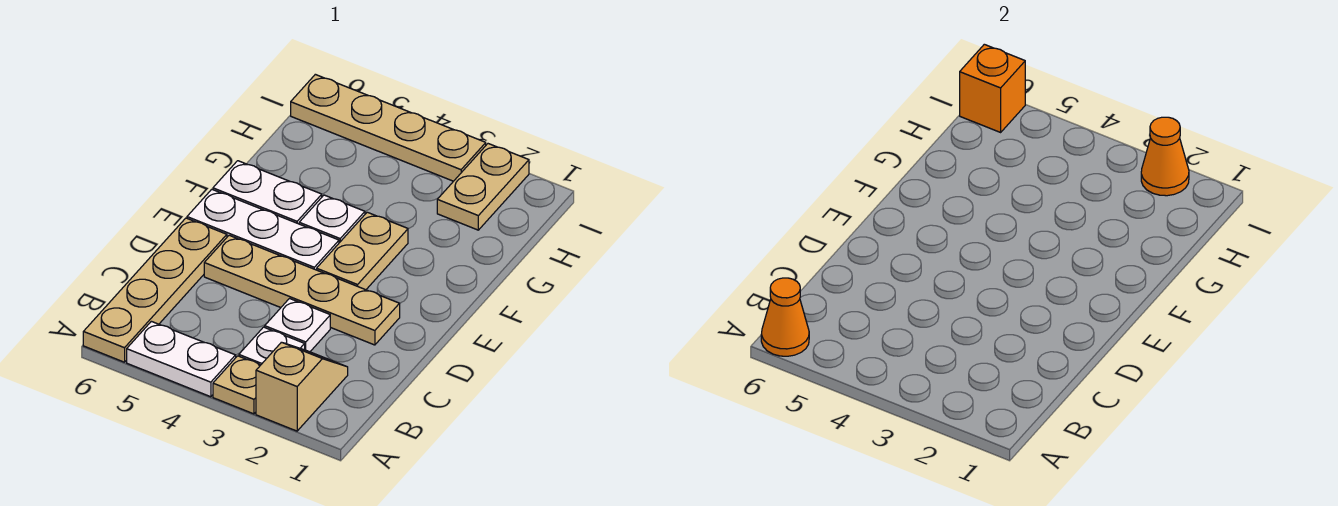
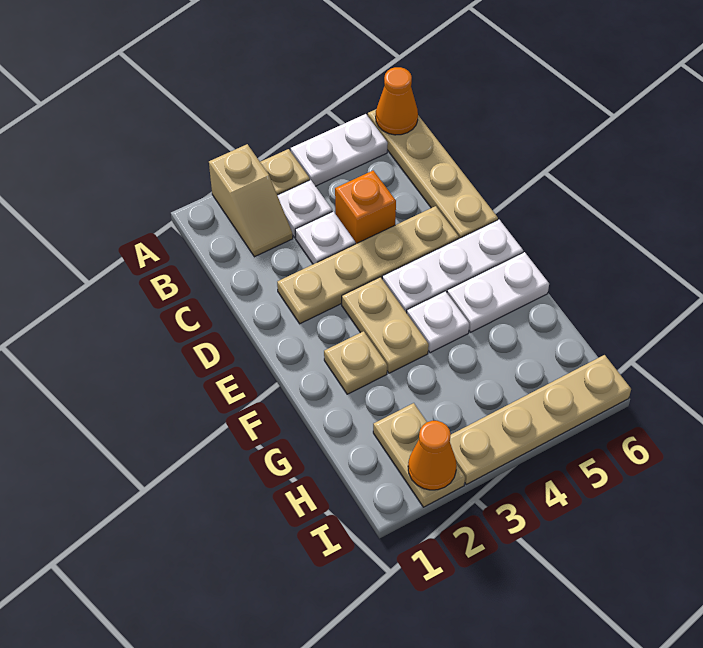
none -> tan plate F2 level 1
orange brick I6 level 2 -> orange brick C4 level 1

